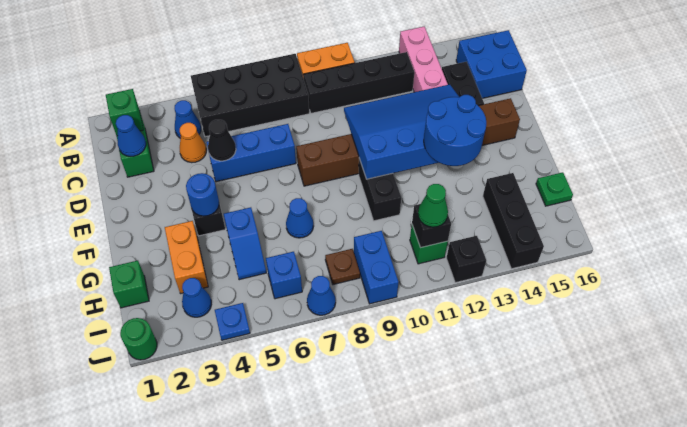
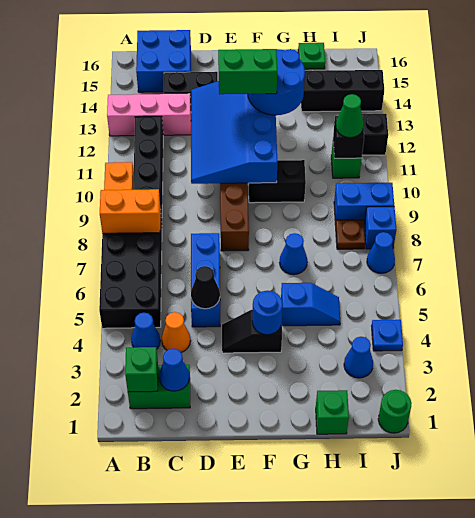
none -> green brick E12:F12 level 4
orange brick G3:H3 level 1 -> orange brick A8:B8 level 2
blue brick I6 level 1 -> blue brick J8 level 1

